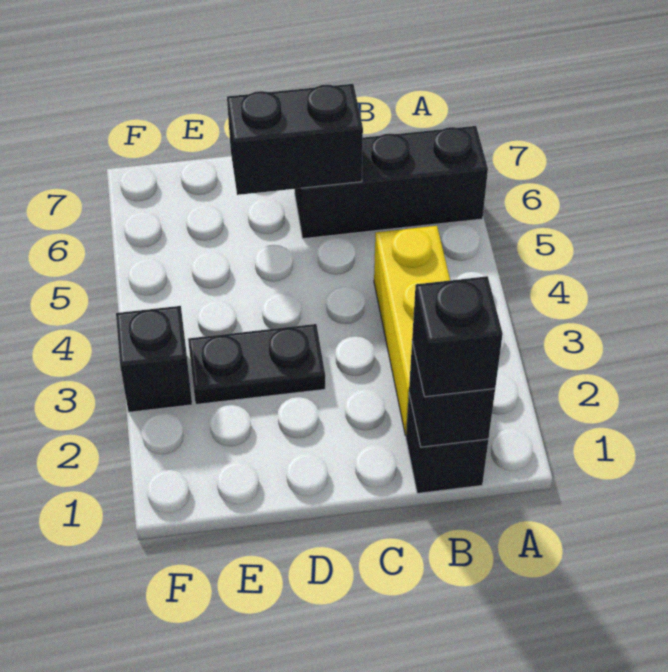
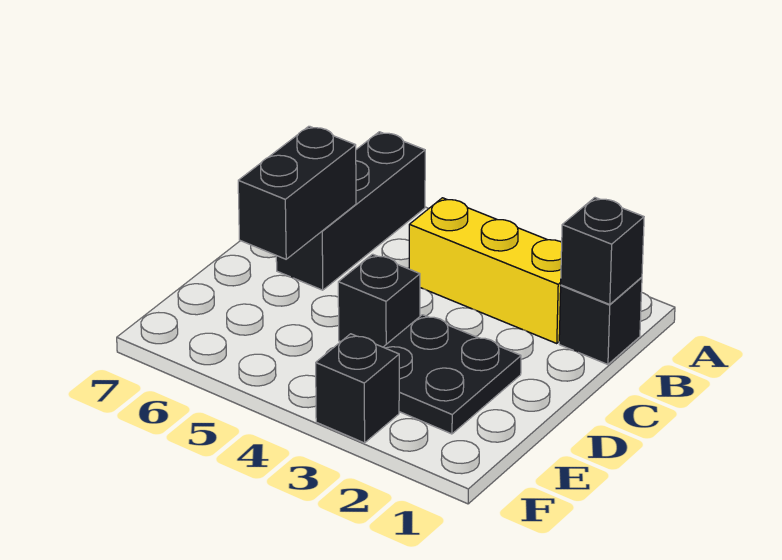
black brick B1 level 3 -> black brick D4 level 1
black plate D3:E3 level 1 -> black plate D2:E3 level 1

